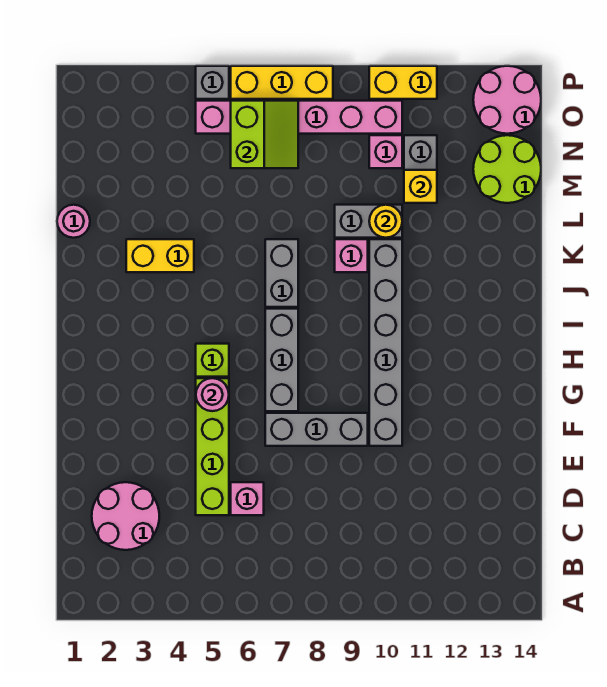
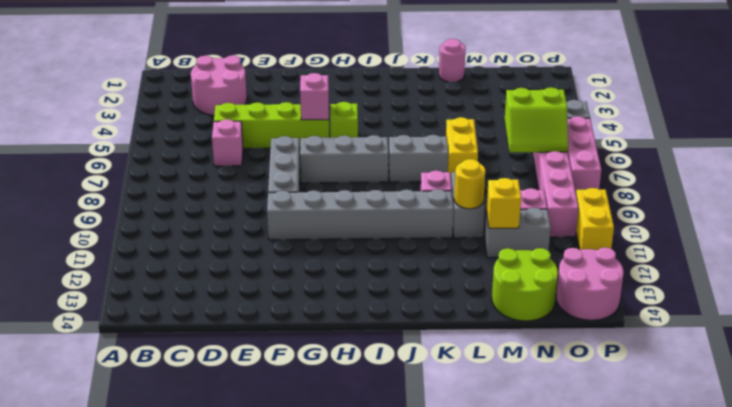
pink round brick G5 level 2 -> pink brick G5 level 2
yellow brick K3:K4 level 1 -> yellow brick L6:L7 level 1
yellow brick P6:P8 level 1 -> pink brick P6:P8 level 1

